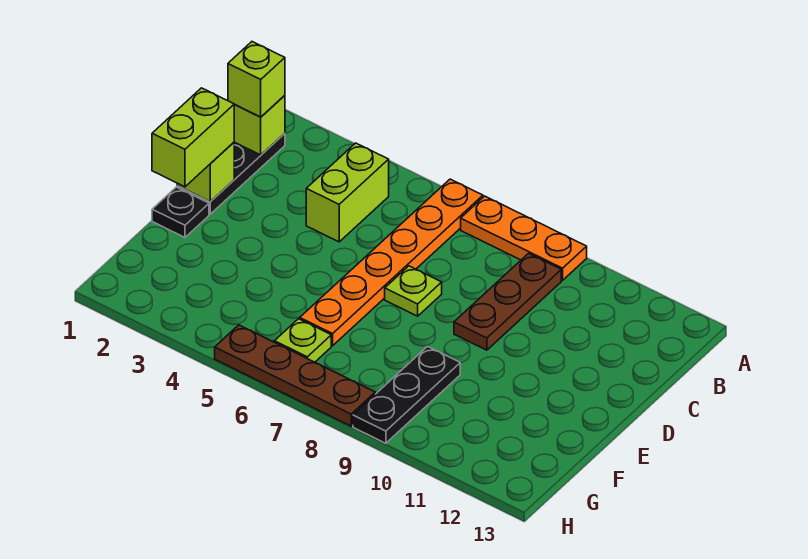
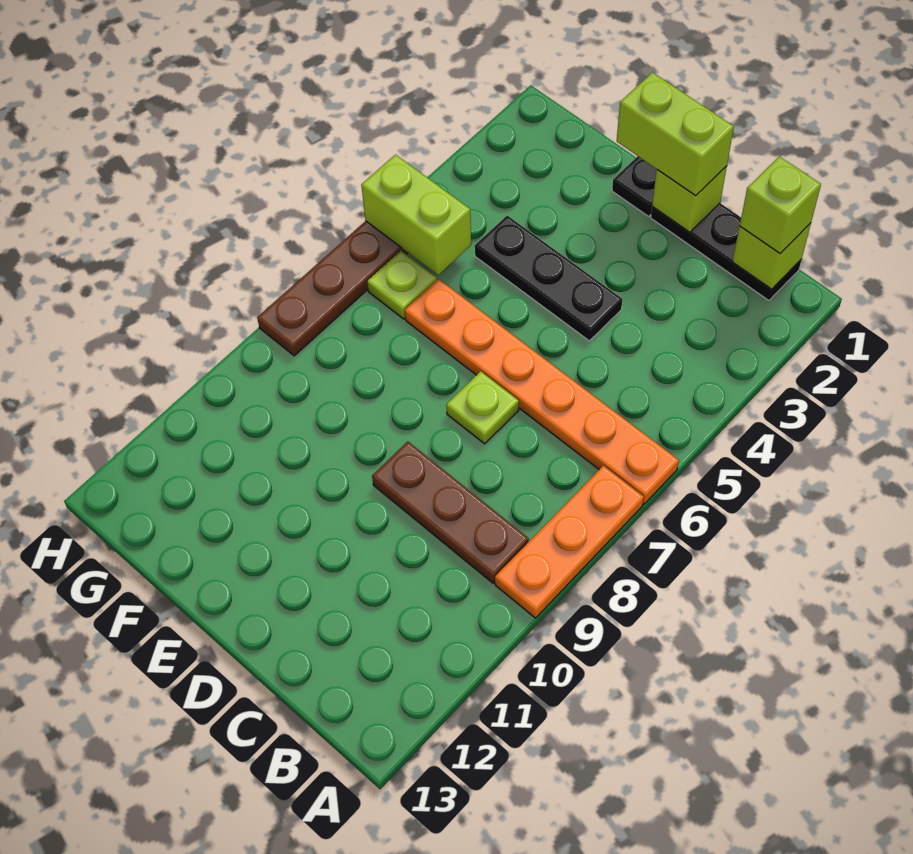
lime brick B4:C4 level 1 -> lime brick G5:H5 level 2
black plate F9:H9 level 1 -> black plate D4:F4 level 1

